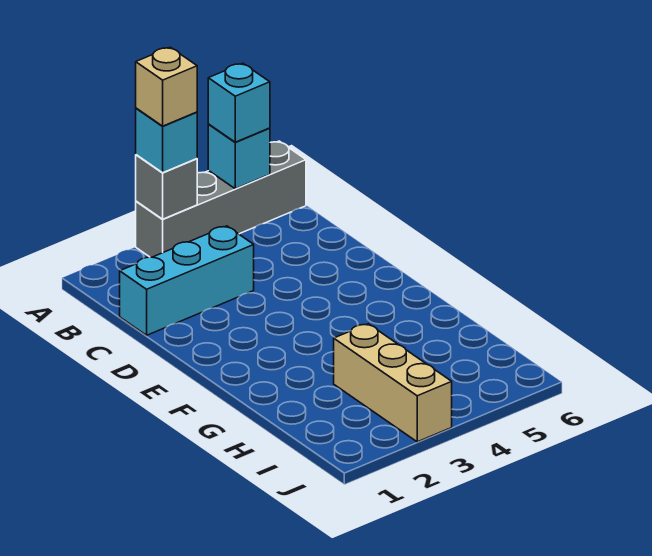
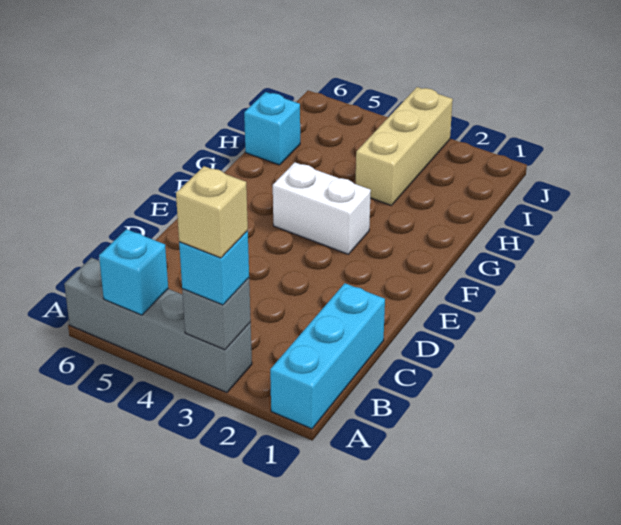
cyan brick A5 level 3 -> cyan brick H6 level 1
cyan brick C1:C3 level 1 -> cyan brick A1:C1 level 1
none -> white brick F3:F4 level 1

